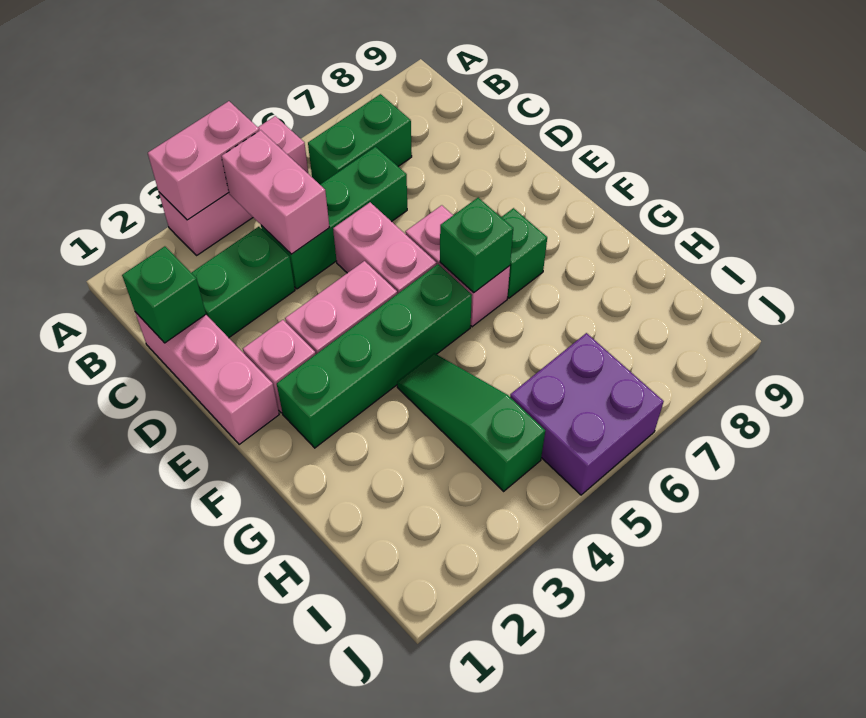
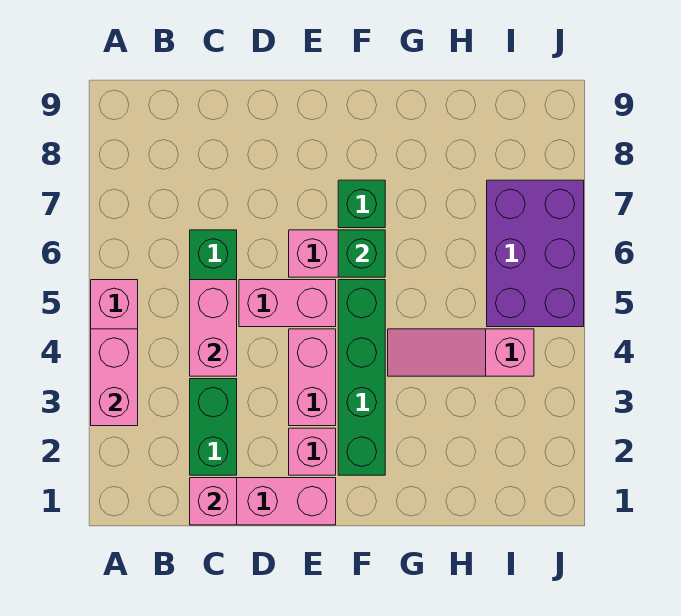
pink brick B4:C4 level 2 -> pink brick C4:C5 level 2
green brick B6:B7 level 1 -> none
green brick C1 level 2 -> pink brick C1 level 2
green slope G4:I4 level 1 top I -> pink slope G4:I4 level 1 top I
purple brick I5:J6 level 1 -> purple brick I5:J7 level 1

